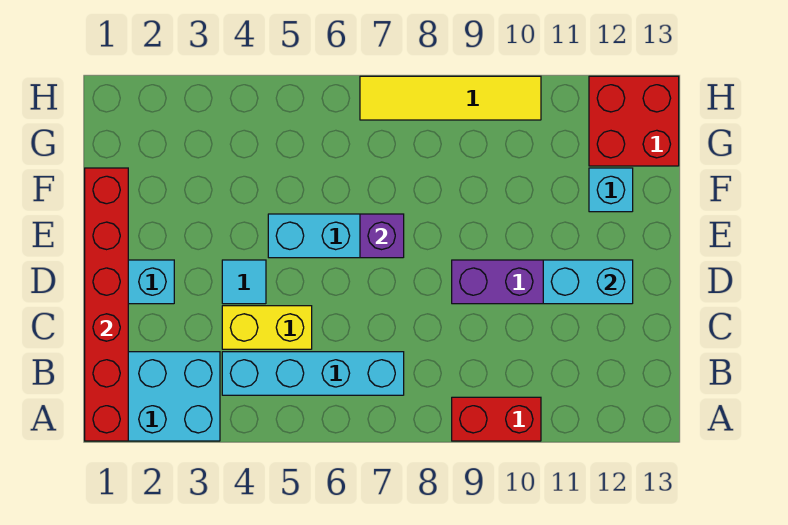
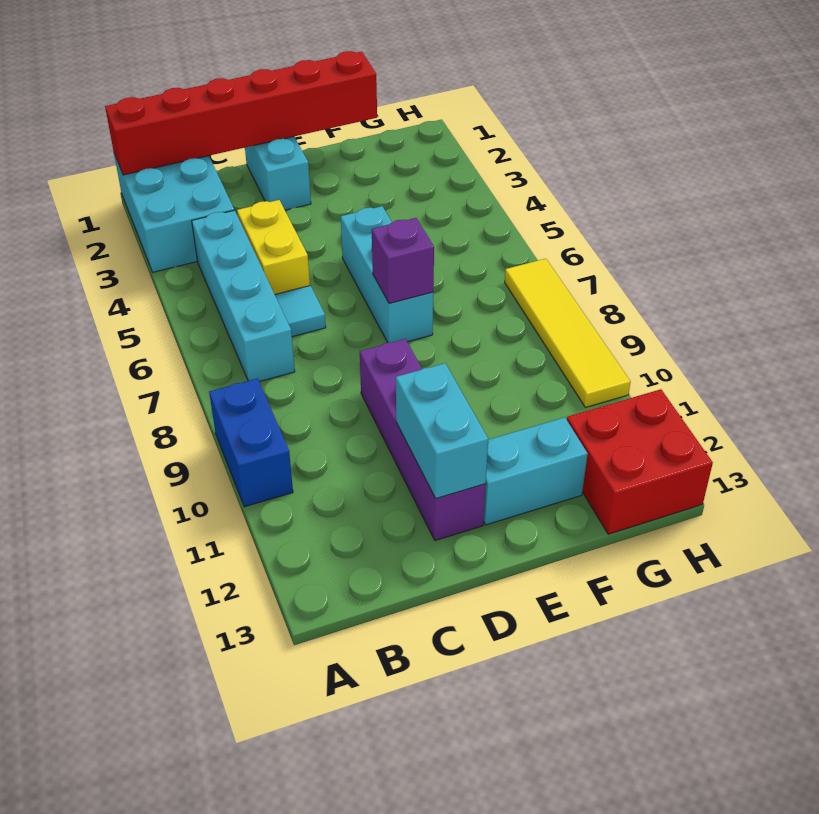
red brick A9:A10 level 1 -> blue brick A9:A10 level 1
cyan tile D4 level 1 -> cyan tile C6 level 1
cyan brick F12 level 1 -> cyan brick E12:F12 level 1

